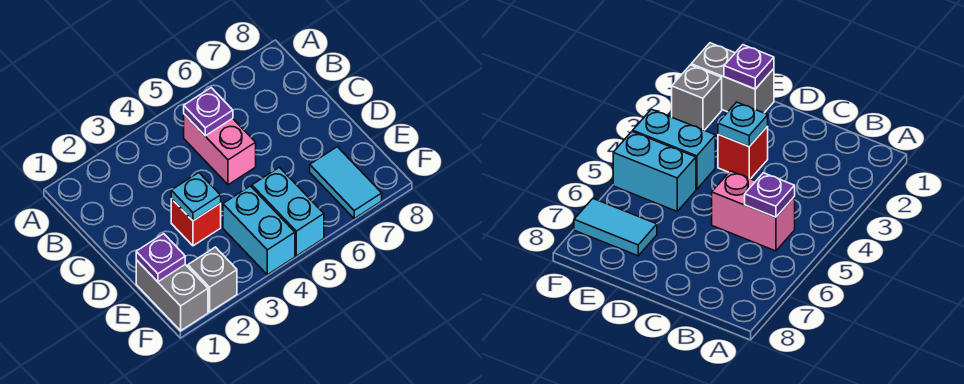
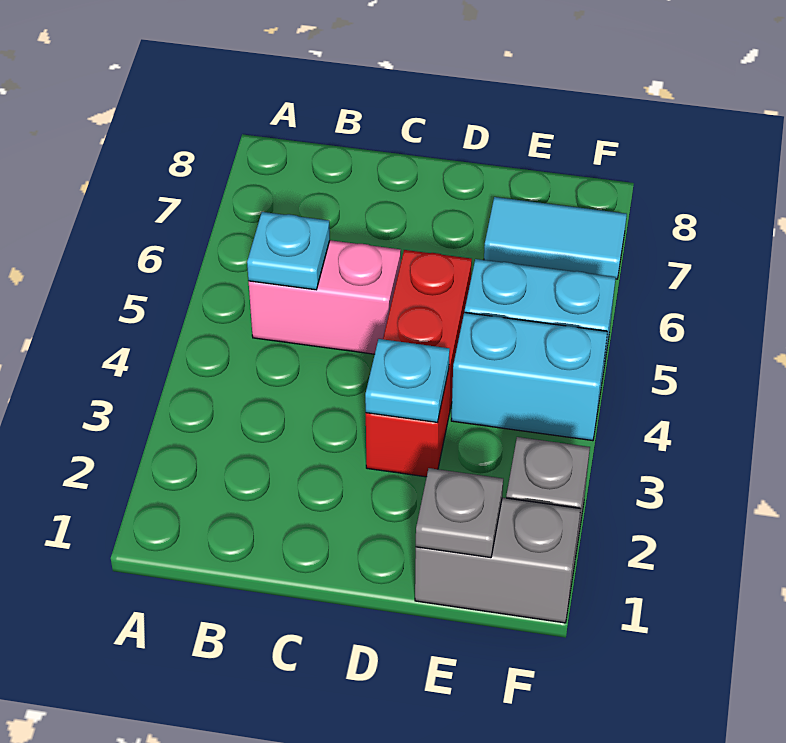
purple plate B5 level 2 -> cyan plate B5 level 2
red brick D3 level 1 -> red brick D3:D5 level 1
purple plate E1 level 2 -> grey plate E1 level 2

